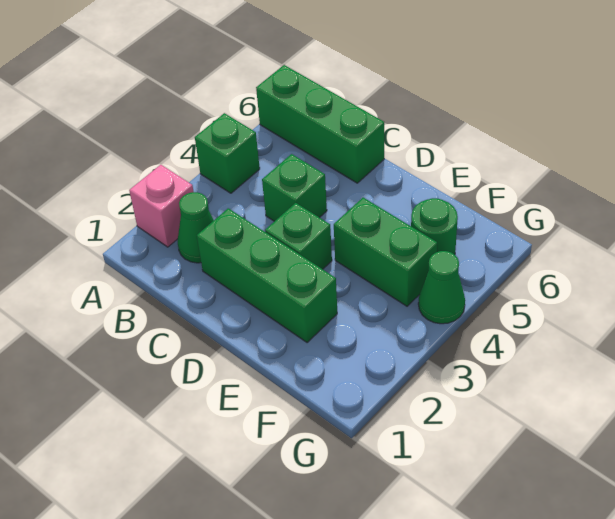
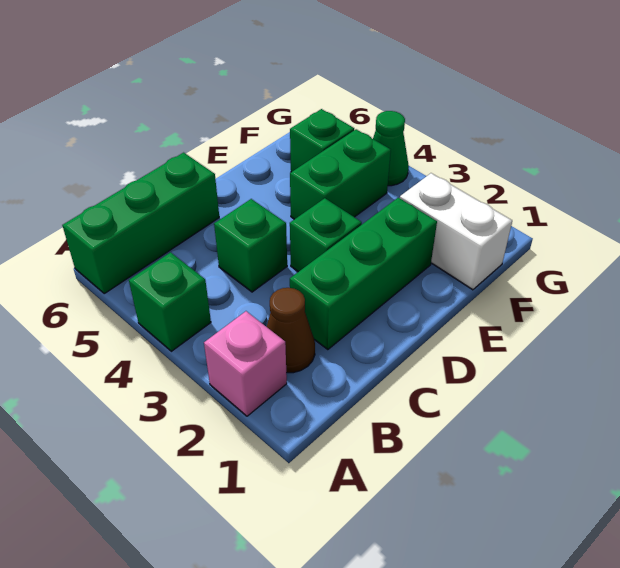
green cone B2 level 1 -> brown cone B2 level 1
none -> white brick F1:F2 level 1
green round brick F5 level 1 -> green brick F5 level 1

